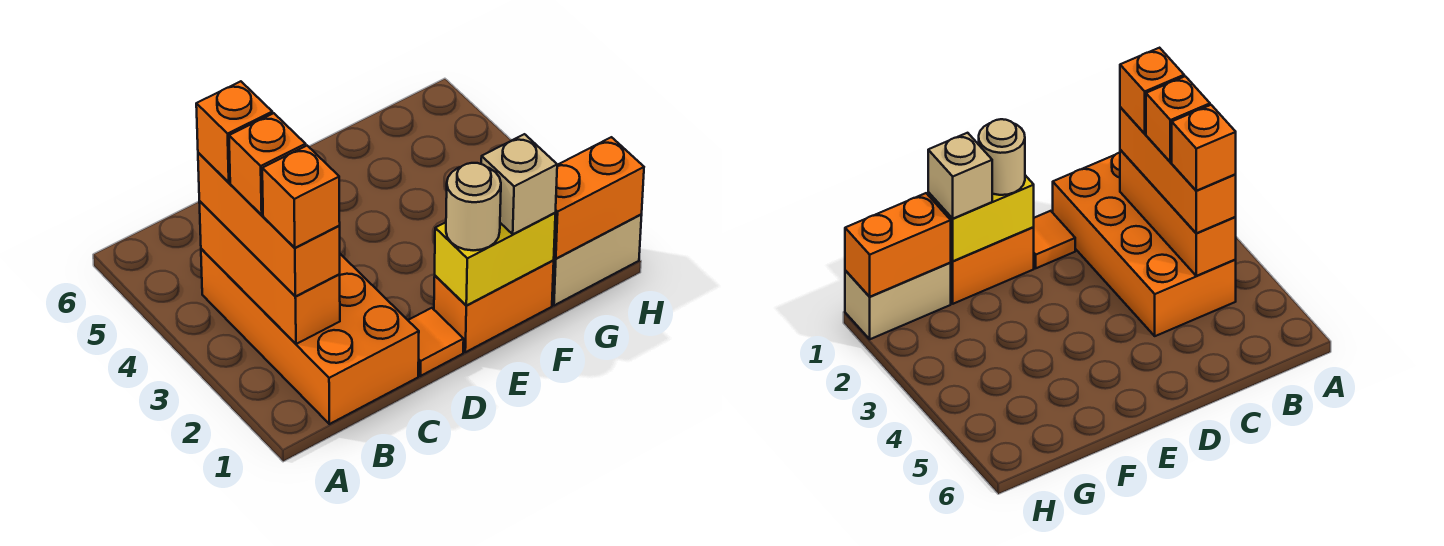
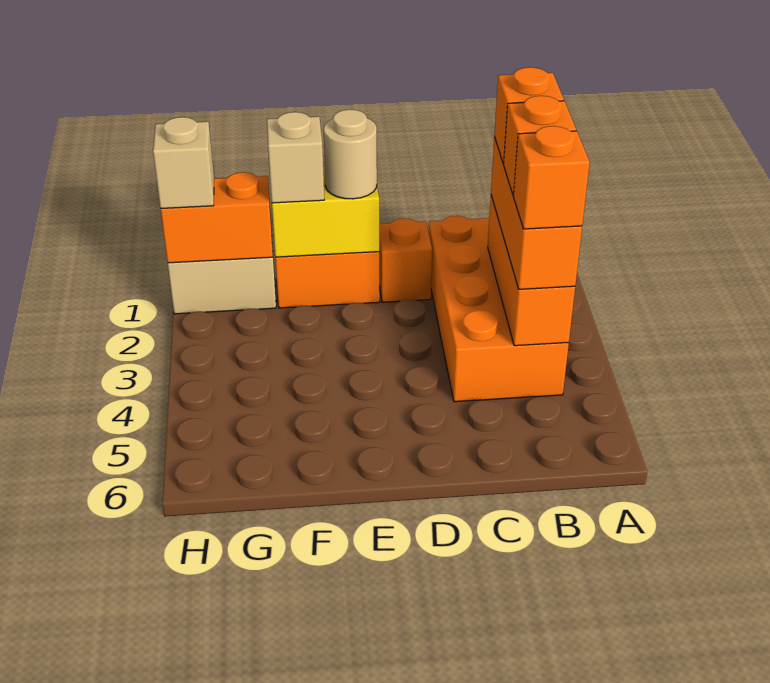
orange tile D1 level 1 -> orange brick D1 level 1
none -> tan brick H1 level 3

